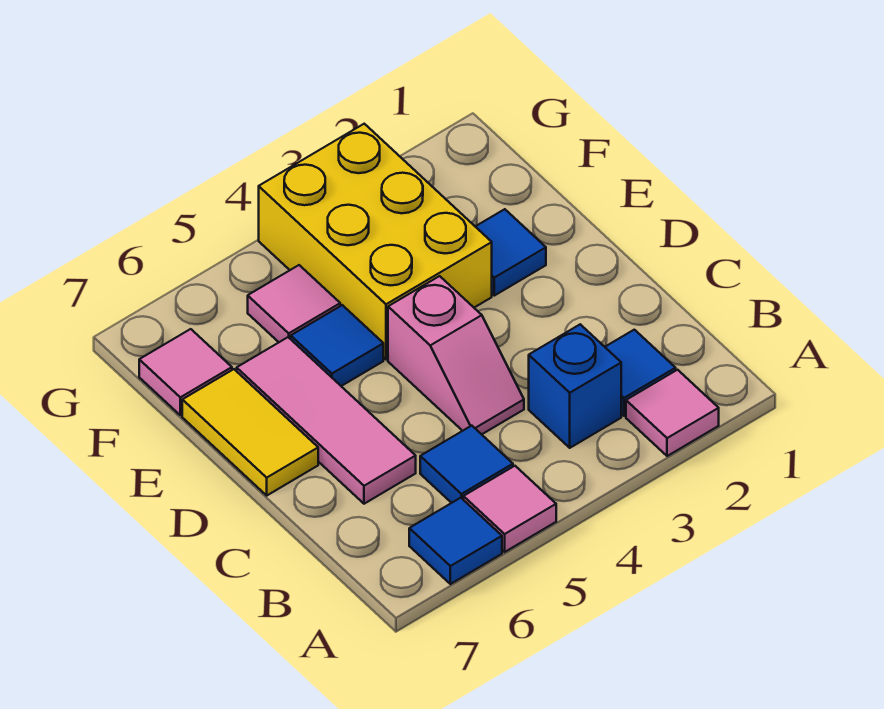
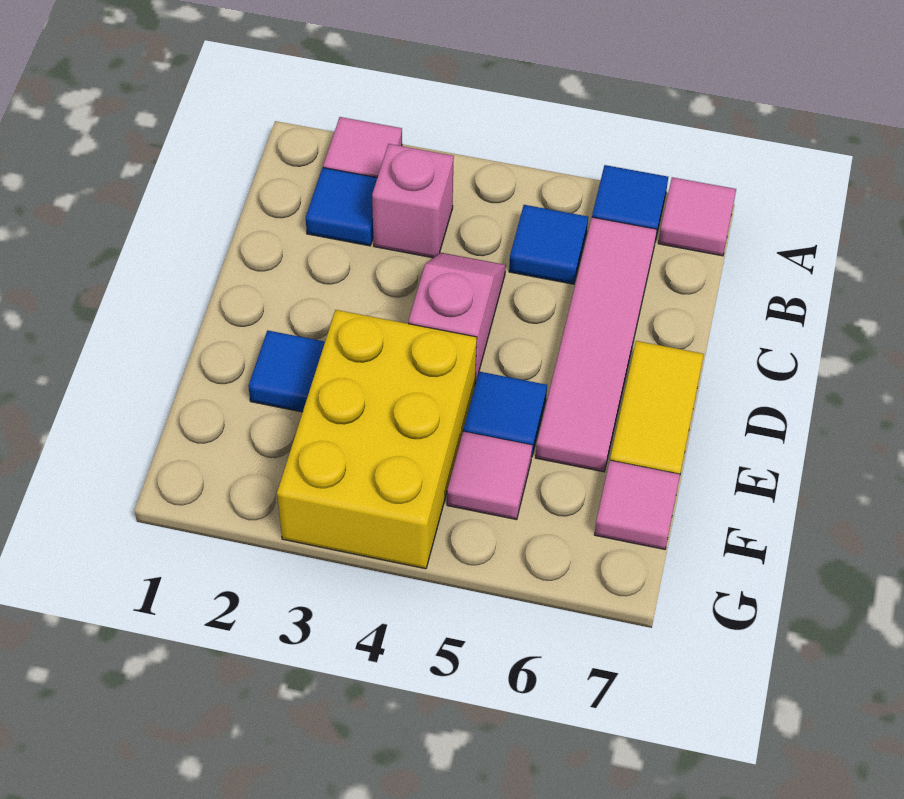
pink tile A5 level 1 -> pink tile A7 level 1
blue brick B3 level 1 -> pink brick B3 level 1
pink tile C6:E6 level 1 -> pink tile B6:E6 level 1

